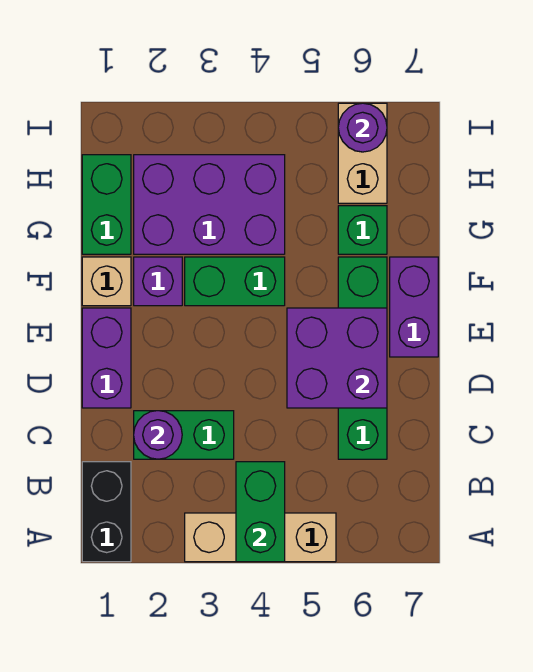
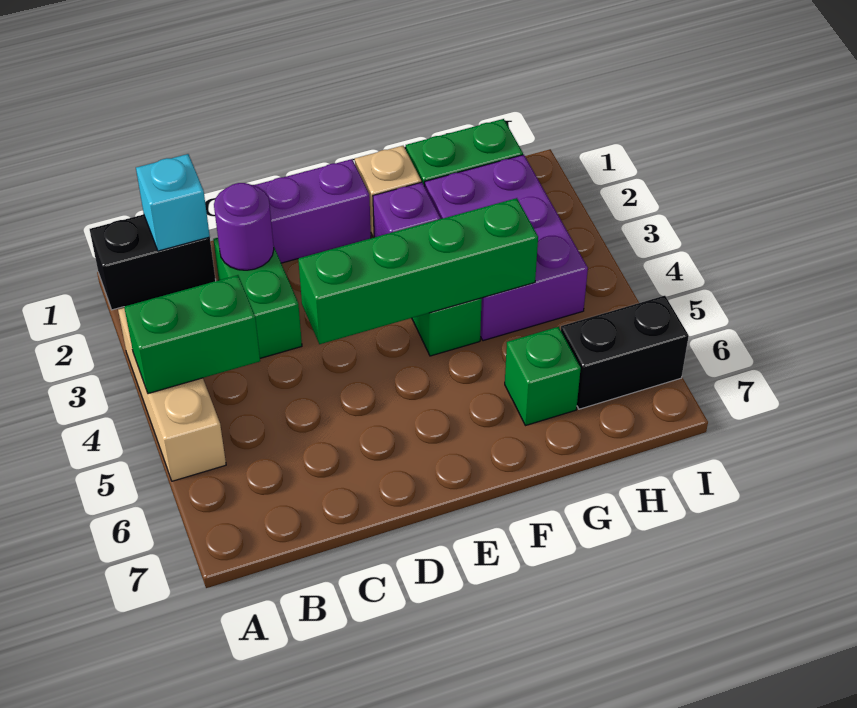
none -> cyan brick B1 level 2
green brick C6:F6 level 1 -> green brick D4:G4 level 2
purple brick D5:E6 level 2 -> none
purple brick E7:F7 level 1 -> none
tan brick H6:I6 level 1 -> black brick H6:I6 level 1
purple round brick I6 level 2 -> none

